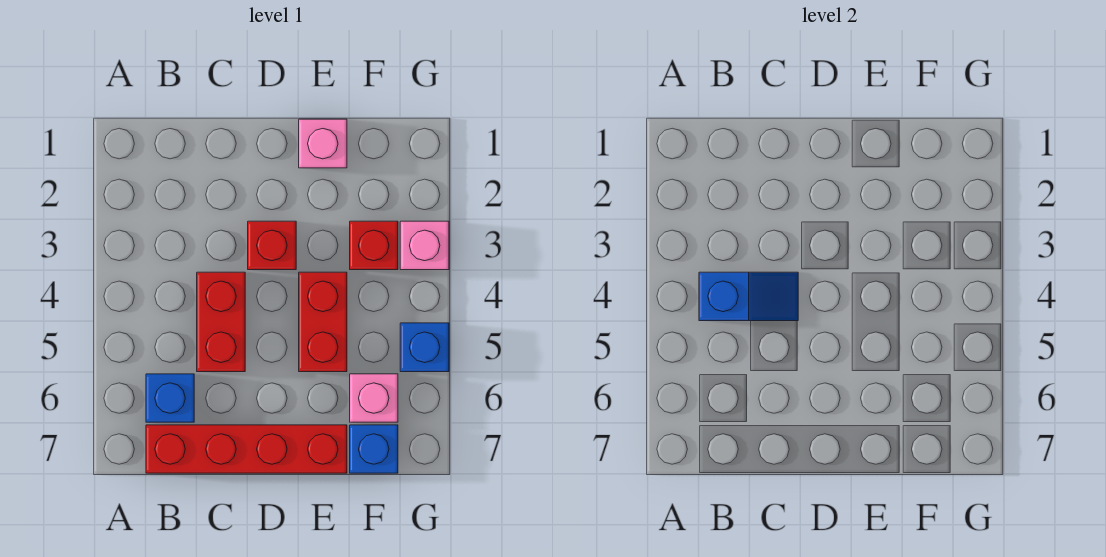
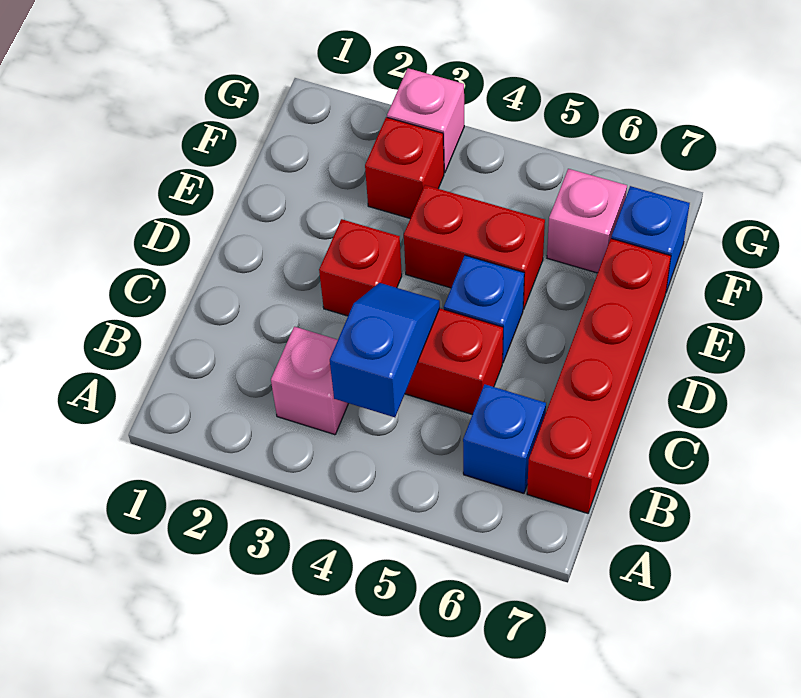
pink brick E1 level 1 -> pink brick B3 level 1
blue brick G5 level 1 -> blue brick D5 level 1

